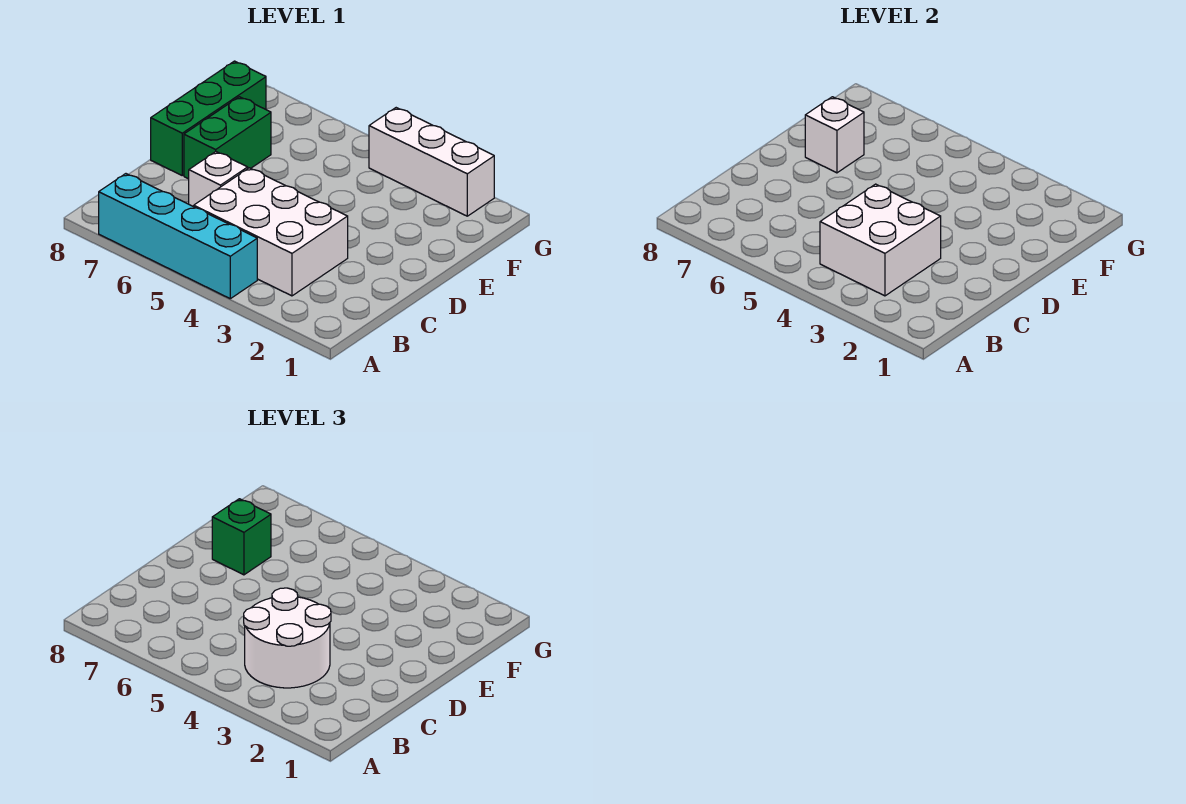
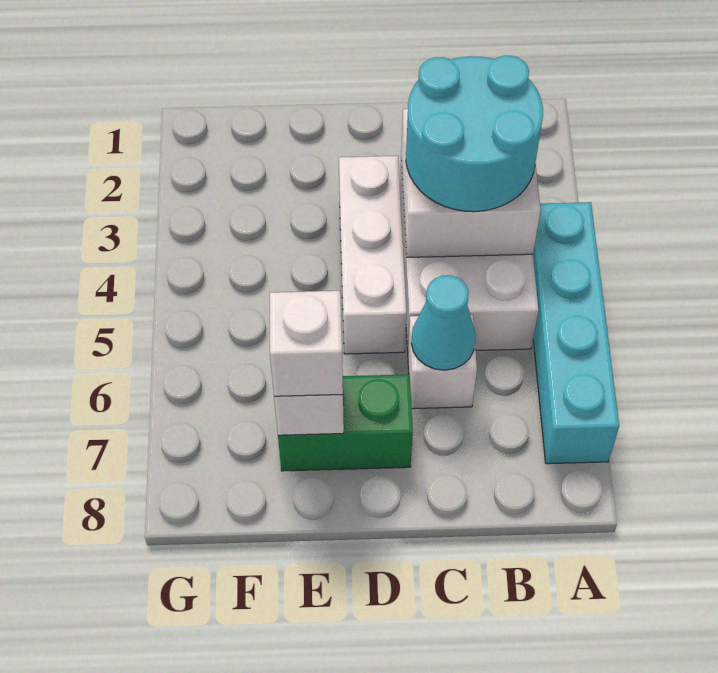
white round brick B3:C4 level 3 -> cyan round brick B3:C4 level 3
none -> cyan cone C6 level 2
green brick D8:F8 level 1 -> none
green brick E7 level 3 -> white brick E7 level 3
white brick G2:G4 level 1 -> white brick D3:D5 level 1

